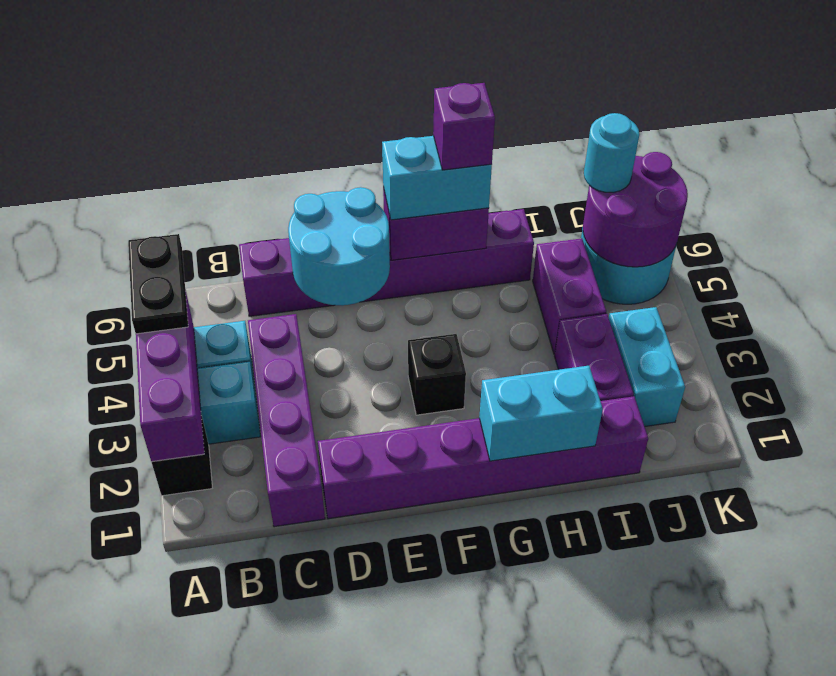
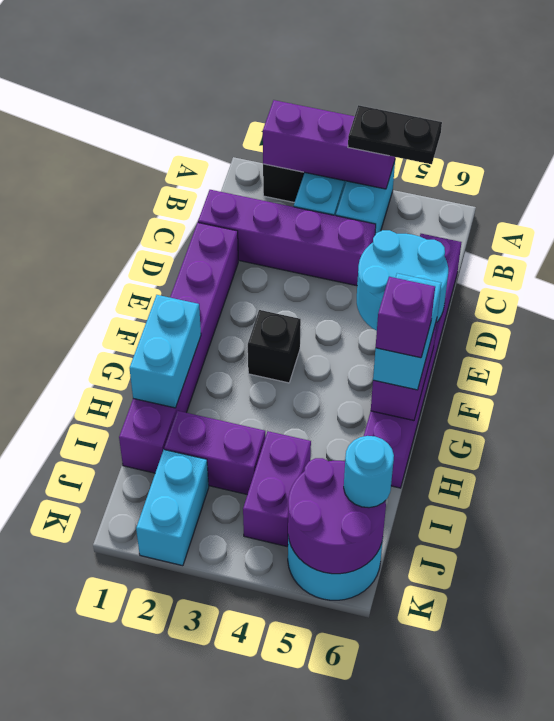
purple brick I4:I5 level 1 -> purple brick I4:J4 level 1
cyan brick J2:J3 level 1 -> cyan brick J2:K2 level 1

